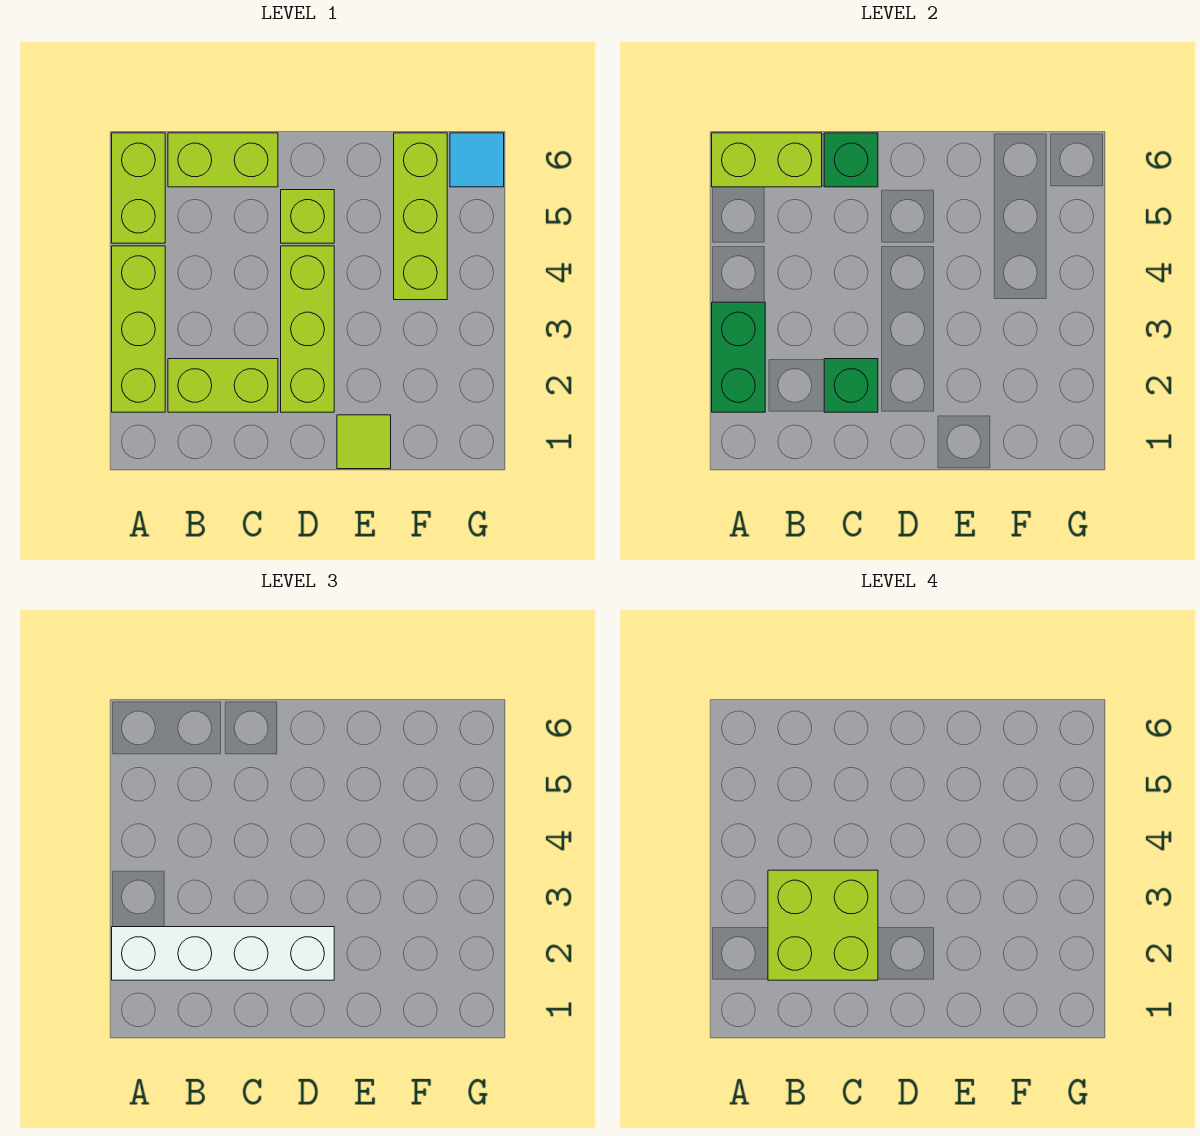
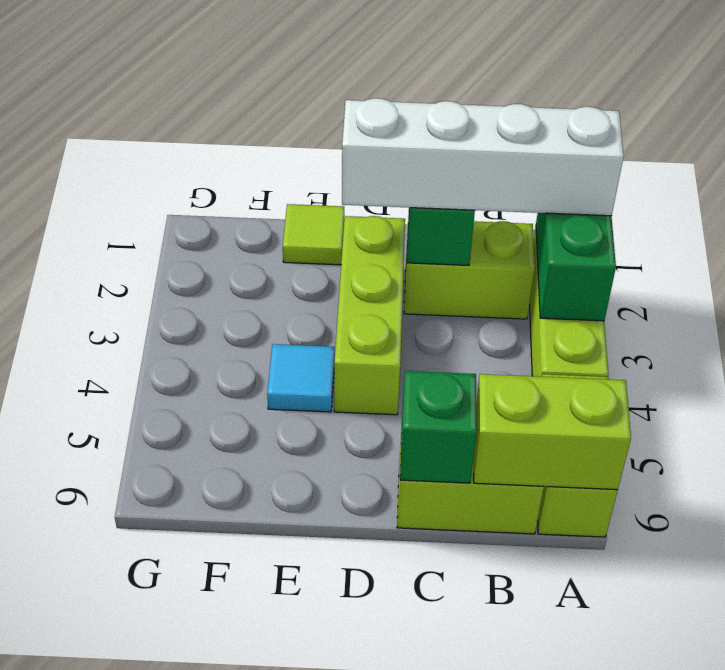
lime brick B2:C3 level 4 -> none
lime brick D5 level 1 -> none
lime brick F4:F6 level 1 -> none
cyan tile G6 level 1 -> cyan tile E4 level 1

